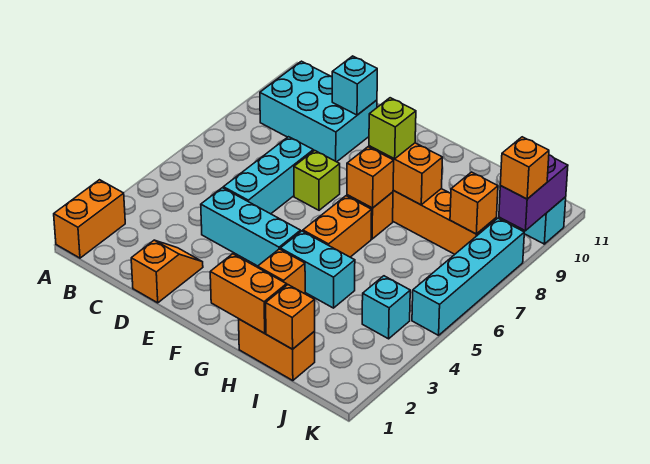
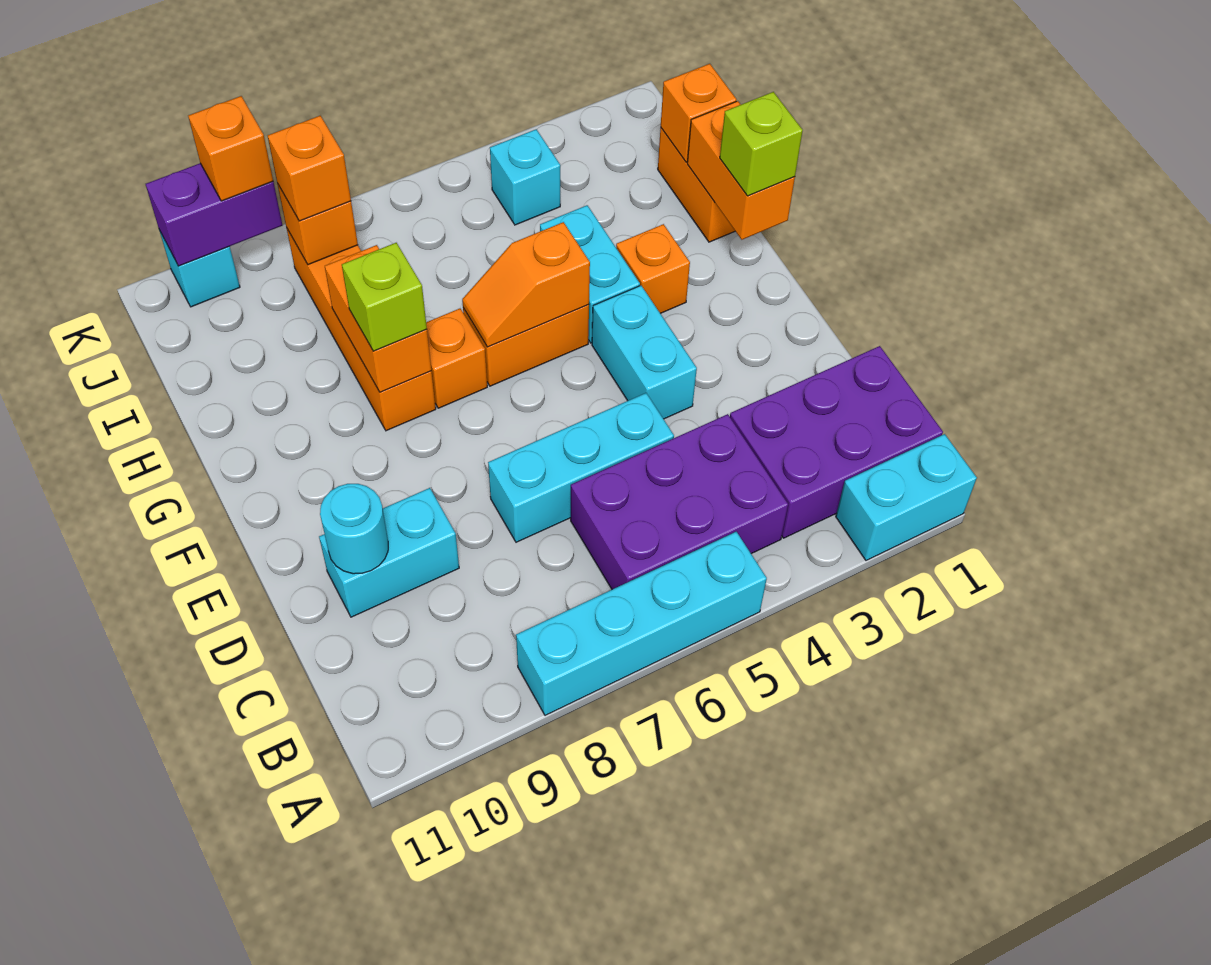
orange brick A1:A2 level 1 -> cyan brick A1:A2 level 1
none -> purple brick B1:C3 level 1
none -> purple brick B4:C6 level 1
cyan brick B9:D10 level 1 -> cyan brick D9:D10 level 1
orange slope D1:D2 level 1 top 1 -> orange slope G5:G6 level 2 top 5
cyan brick D4:F4 level 1 -> cyan brick E4:F4 level 1
cyan brick D10 level 2 -> cyan round brick D10 level 2
lime brick E7 level 1 -> lime brick G1 level 3
orange brick G7 level 2 -> orange brick J8 level 3
cyan brick K5:K8 level 1 -> cyan brick A5:A8 level 1

